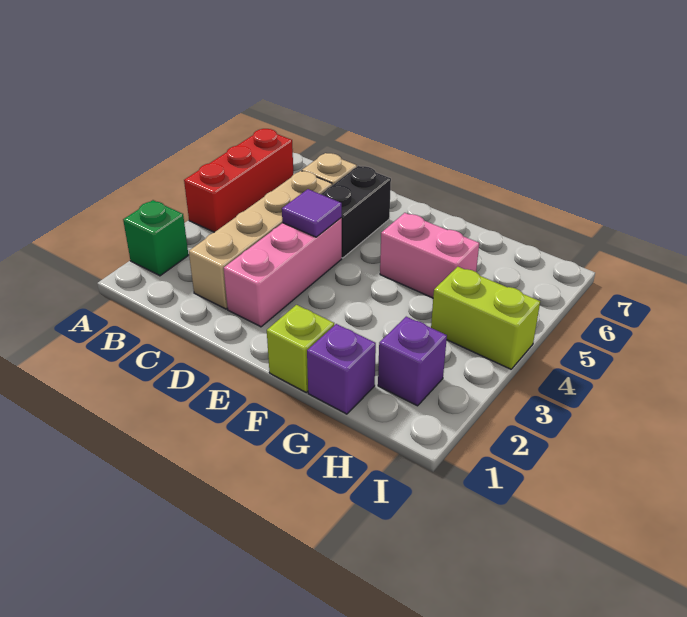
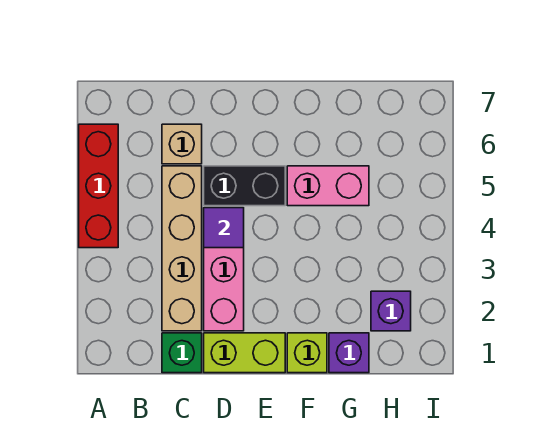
green brick A2 level 1 -> green brick C1 level 1
black brick D5:D6 level 1 -> black brick D5:E5 level 1
lime brick H4:I4 level 1 -> lime brick D1:E1 level 1

